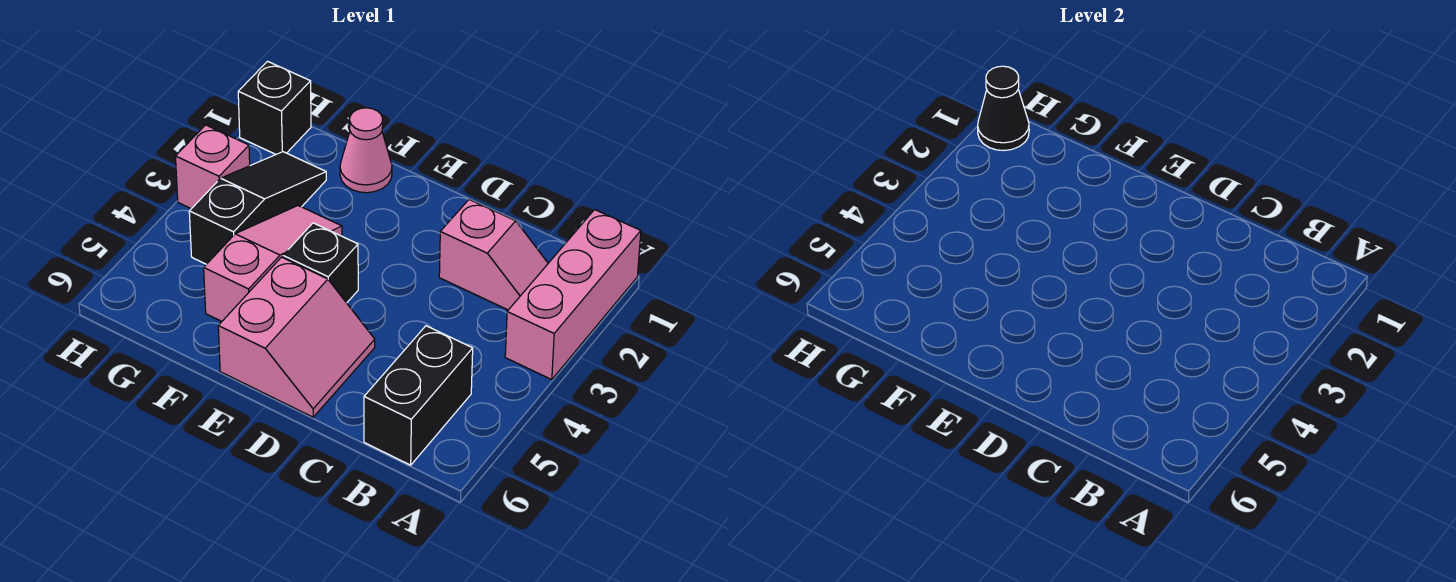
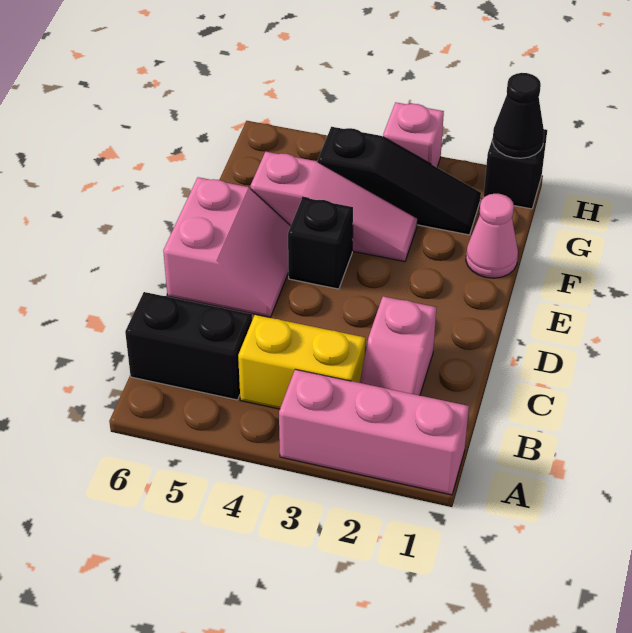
none -> yellow brick B3:B4 level 1
pink slope D5:E6 level 1 top E -> pink slope D5:E6 level 1 top 6

